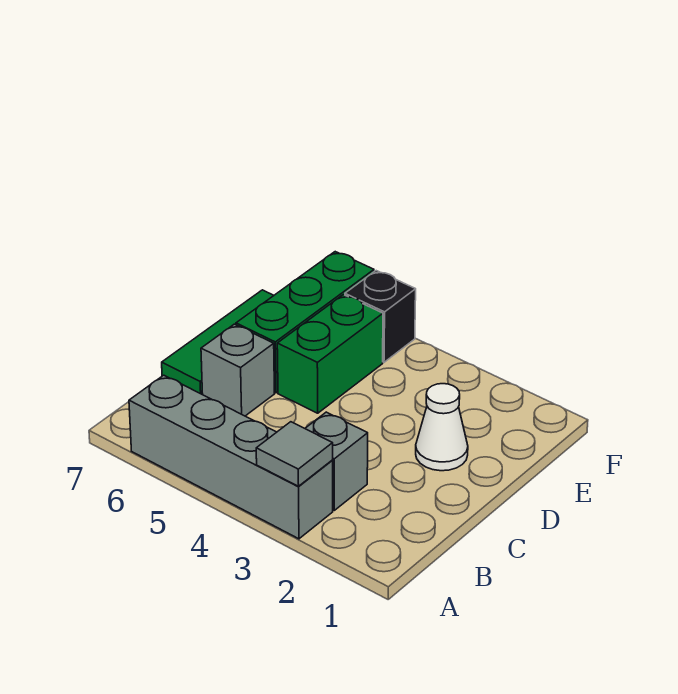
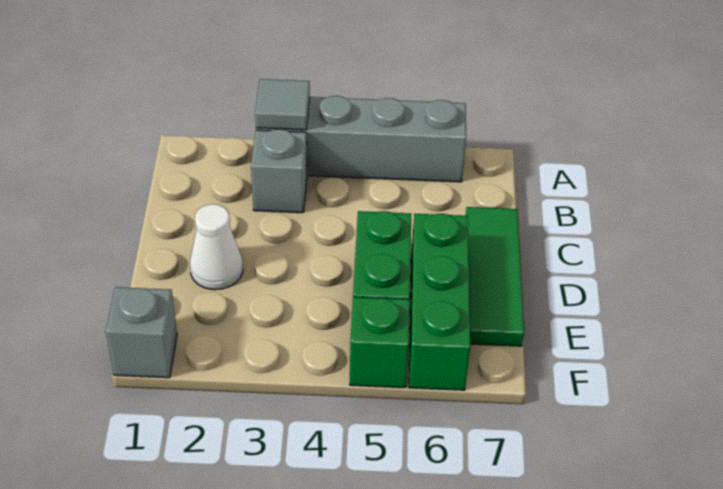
grey brick C6 level 1 -> grey brick F1 level 1
black brick F5 level 1 -> green brick F5 level 1

